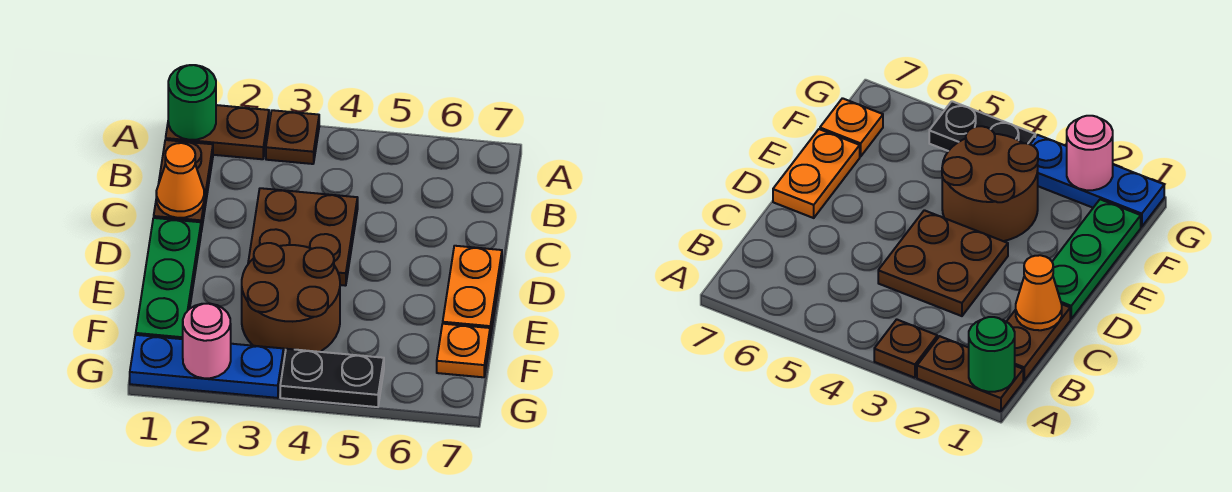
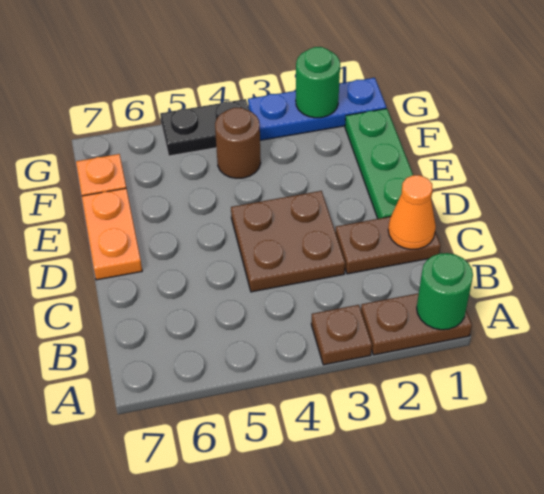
brown plate B1:C1 level 1 -> brown plate C1:C2 level 1
brown round brick E3:F4 level 1 -> brown round brick F4 level 1
pink round brick G2 level 2 -> green round brick G2 level 2

